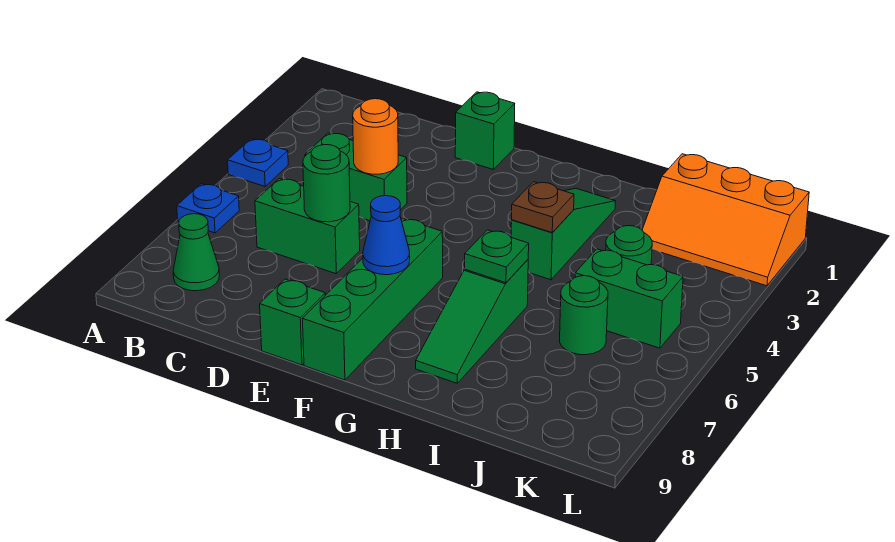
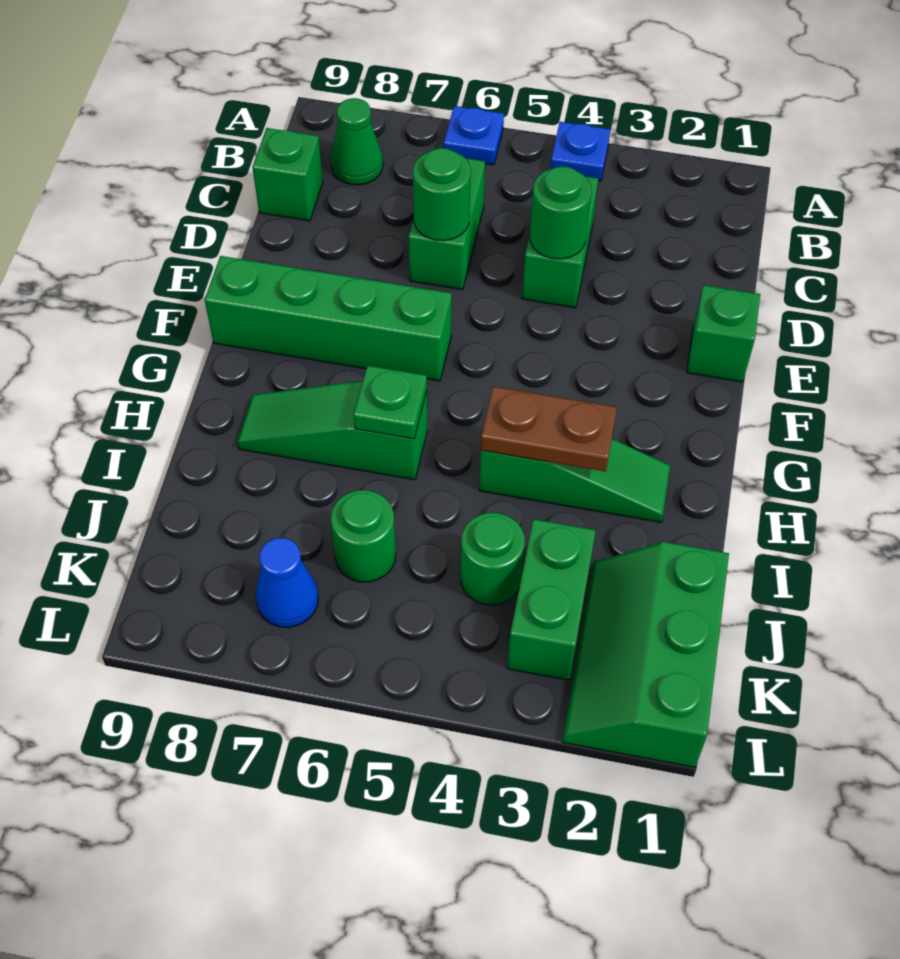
orange round brick D4 level 2 -> green round brick D4 level 2
green brick E9 level 1 -> green brick C9 level 1
blue cone F7 level 2 -> blue cone K7 level 1
brown plate H4 level 2 -> brown plate H3:H4 level 2
orange slope J1:L2 level 1 top 1 -> green slope J1:L2 level 1 top 1
green brick J5:K5 level 1 -> green brick J3:K3 level 1

